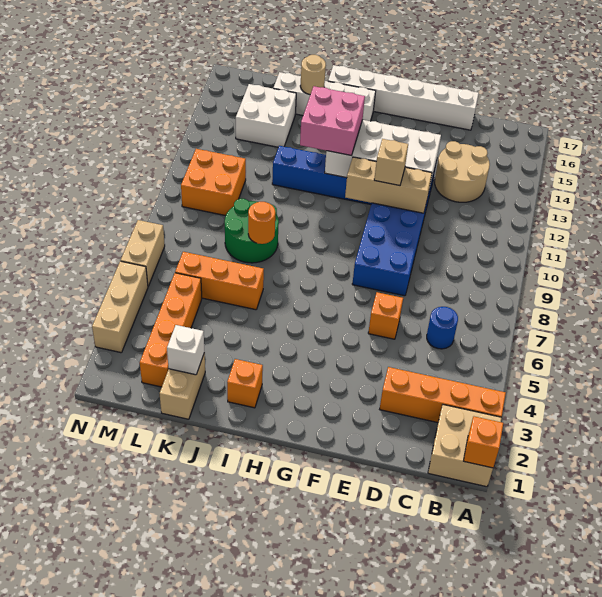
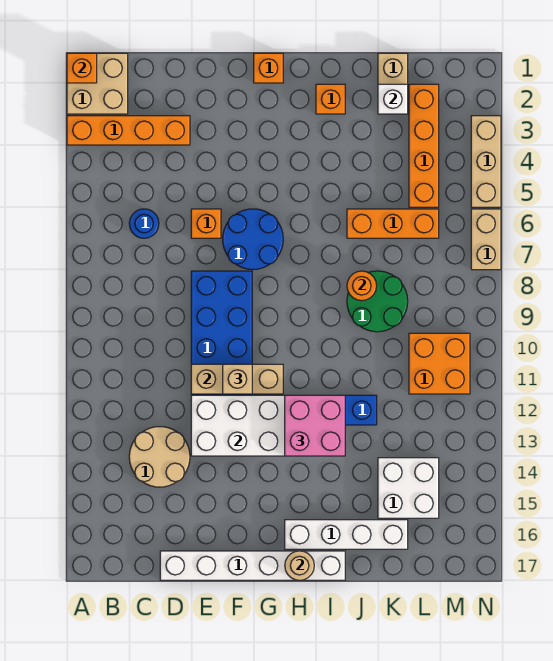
none -> blue round brick F6:G7 level 1
none -> orange brick G1 level 1
tan round brick J16 level 2 -> tan round brick H17 level 2

